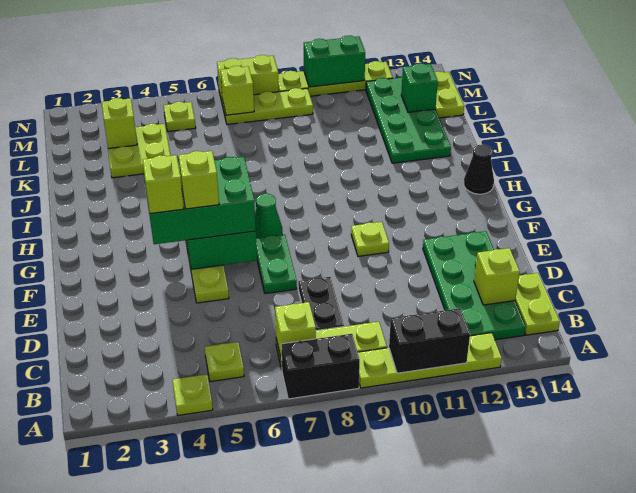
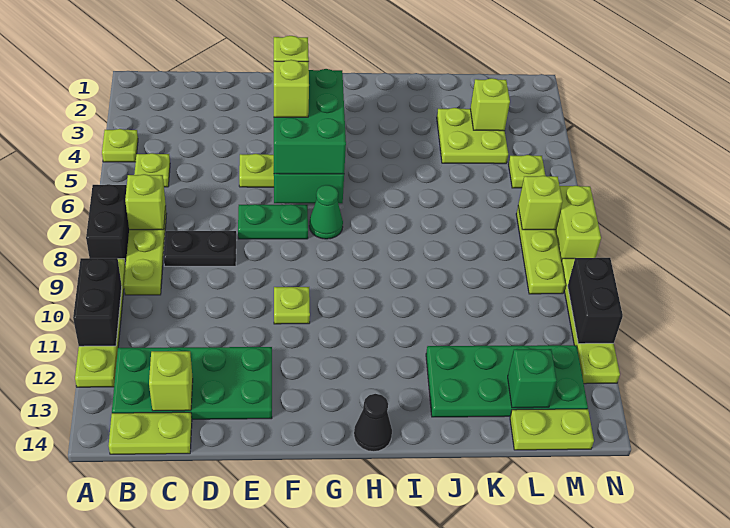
green brick N10:N11 level 2 -> black brick N10:N11 level 2

